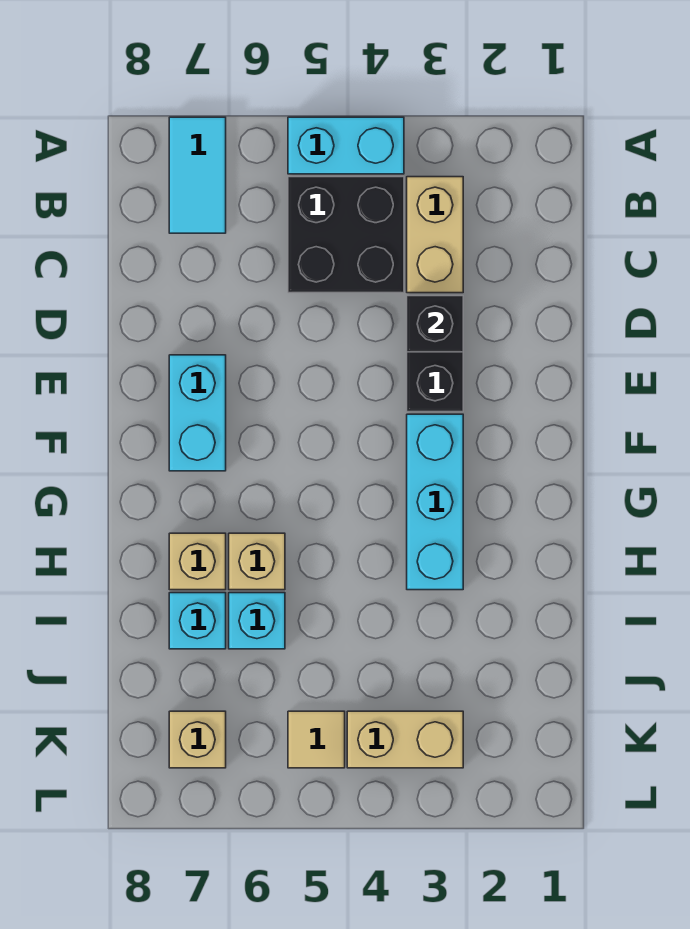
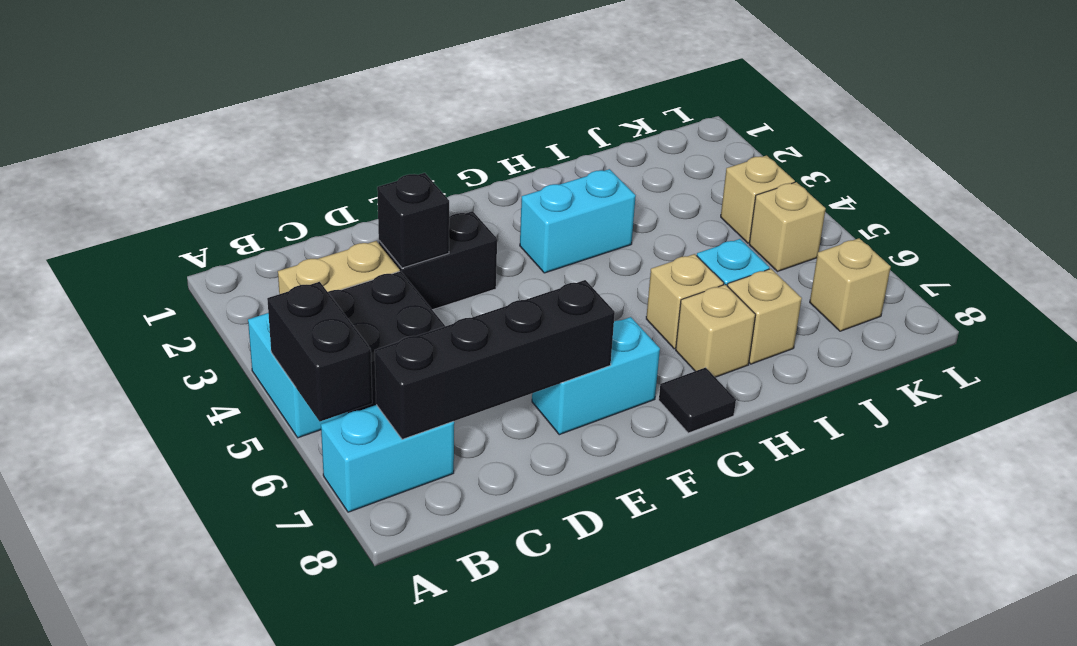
none -> black brick A5:A6 level 2
cyan tile A7:B7 level 1 -> cyan brick A7:B7 level 1
none -> black brick B7:E7 level 2
cyan brick F3:H3 level 1 -> cyan brick G3:H3 level 1
none -> black tile G8 level 1
cyan brick I7 level 1 -> tan brick I7 level 1
tan brick K3:K4 level 1 -> tan brick K4 level 1
tan tile K5 level 1 -> tan brick K5 level 1

